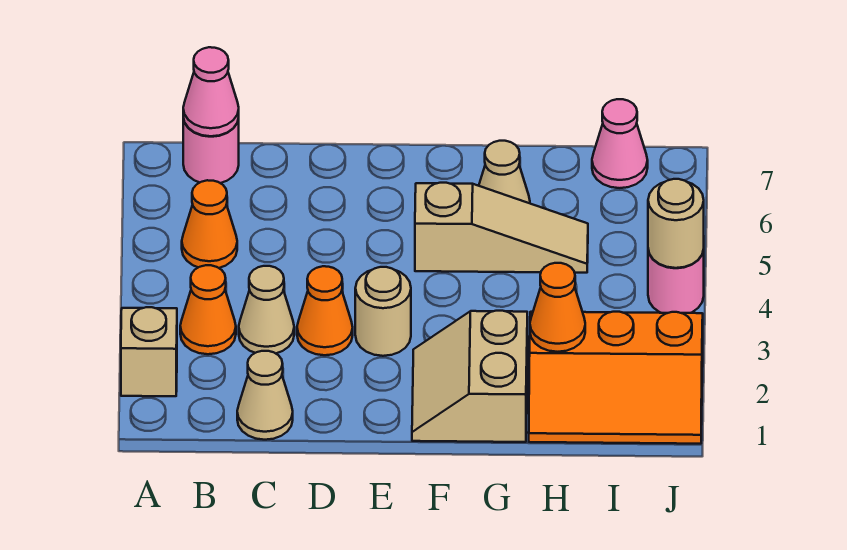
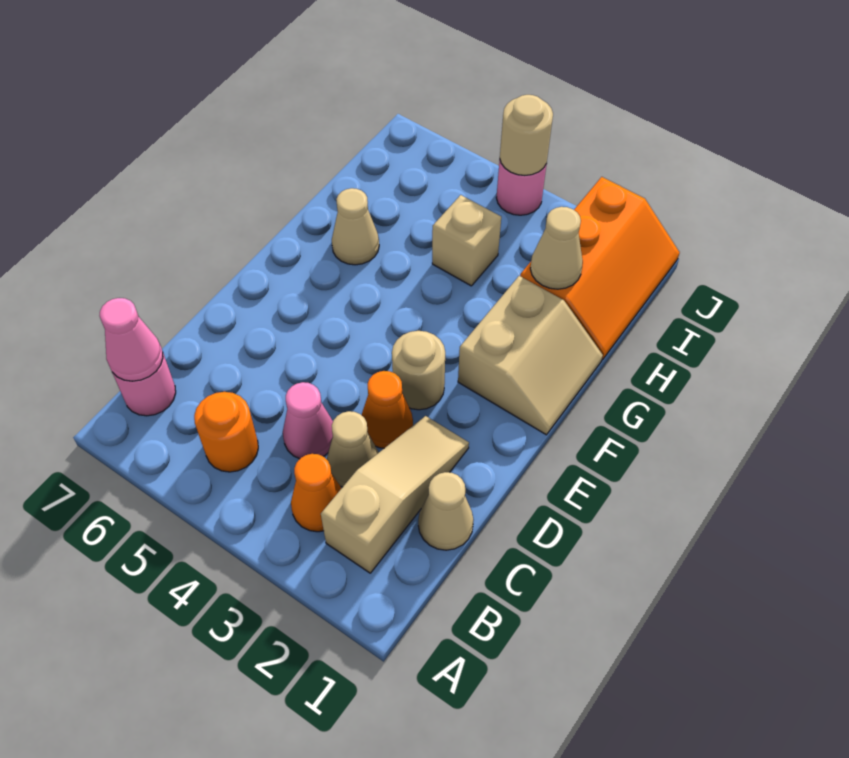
tan brick A2 level 1 -> tan brick H4 level 1
orange cone B5 level 1 -> orange round brick B5 level 1
tan slope F1:G2 level 1 top G -> tan slope F1:G2 level 1 top 2
tan slope F5:H5 level 1 top F -> tan slope B2:D2 level 1 top B
orange cone H2 level 2 -> tan cone H2 level 2
pink cone I7 level 1 -> pink cone C4 level 1

